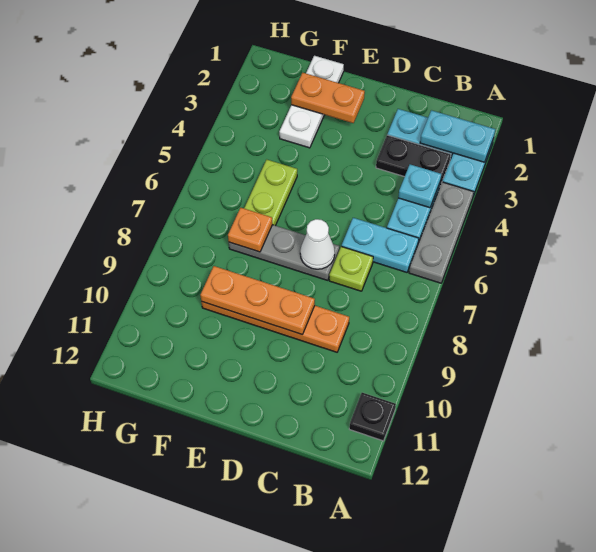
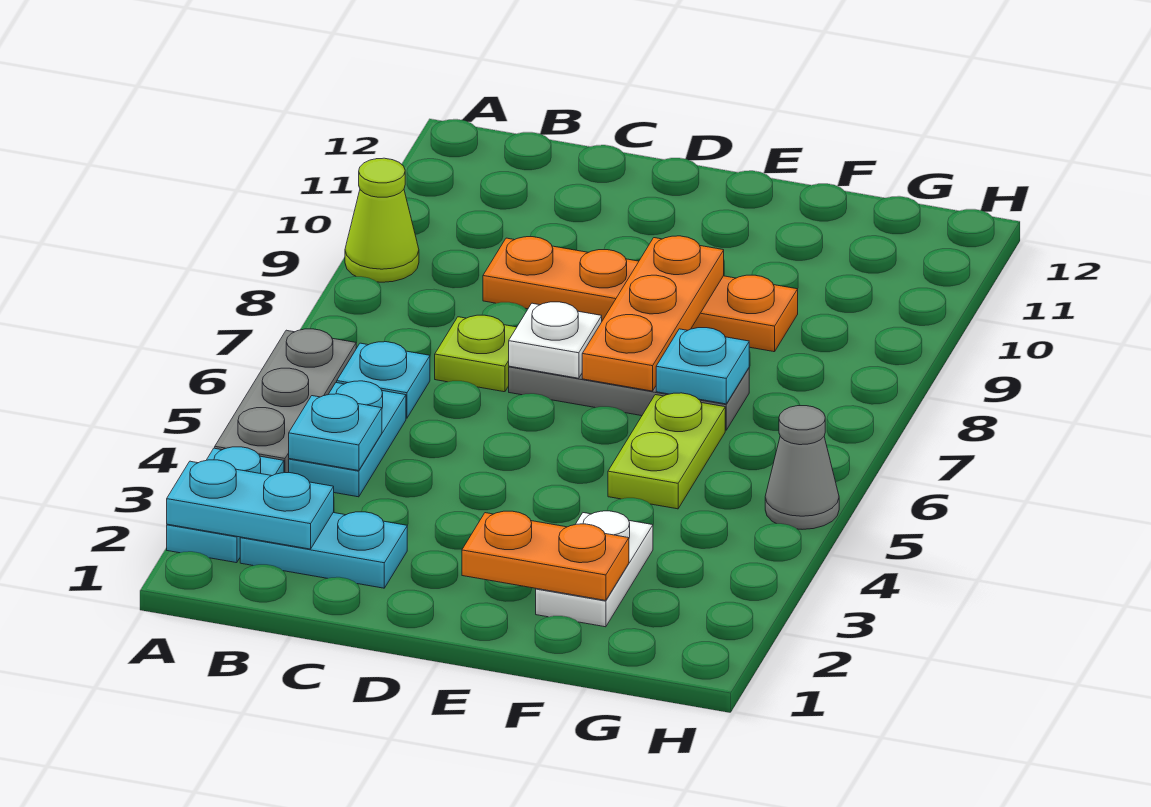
none -> lime cone A9 level 1
black plate A11 level 1 -> none
black plate B3:C3 level 1 -> none
cyan plate B6:C6 level 1 -> cyan plate B6 level 1
white cone D7 level 2 -> white plate D7 level 2
orange plate D9:F9 level 2 -> orange plate E7:E9 level 2
white plate F1:F3 level 1 -> white plate F2:F3 level 1
orange plate F7 level 2 -> cyan plate F7 level 2
none -> grey cone H5 level 1

